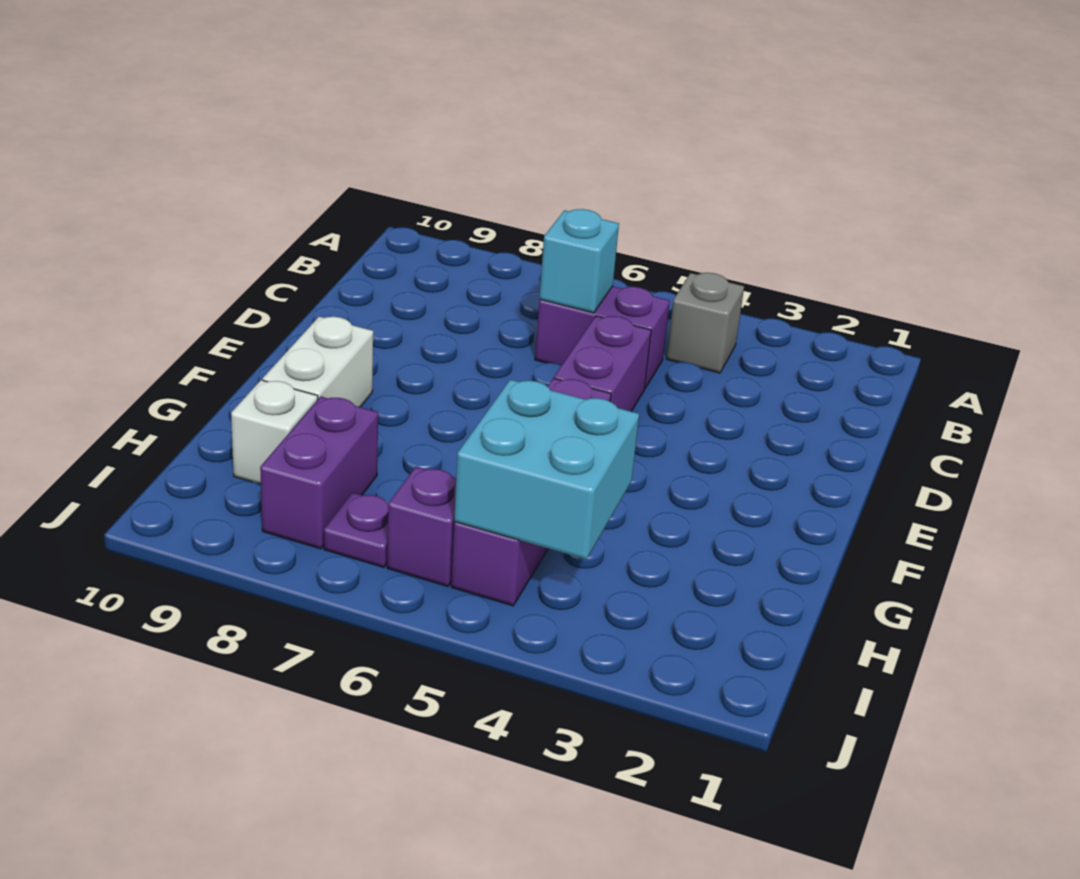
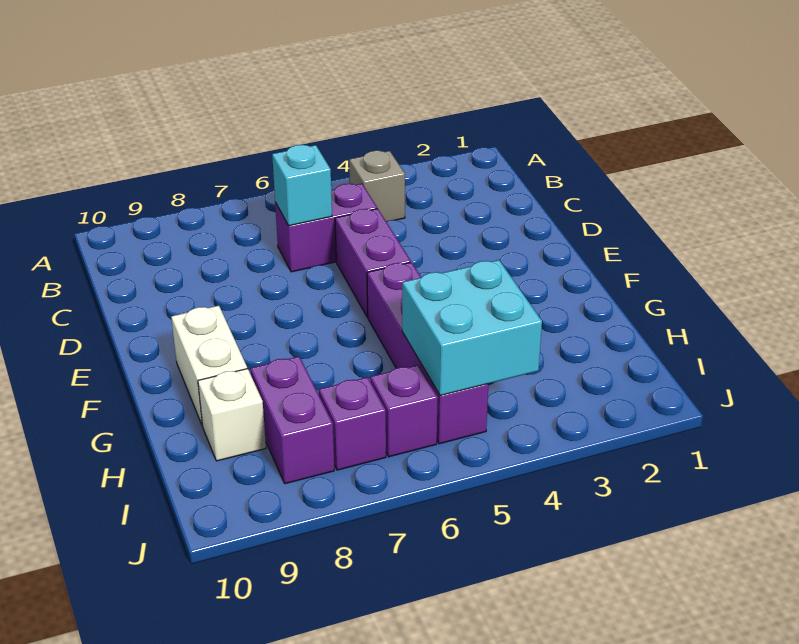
purple plate I7 level 1 -> purple brick I7 level 1

